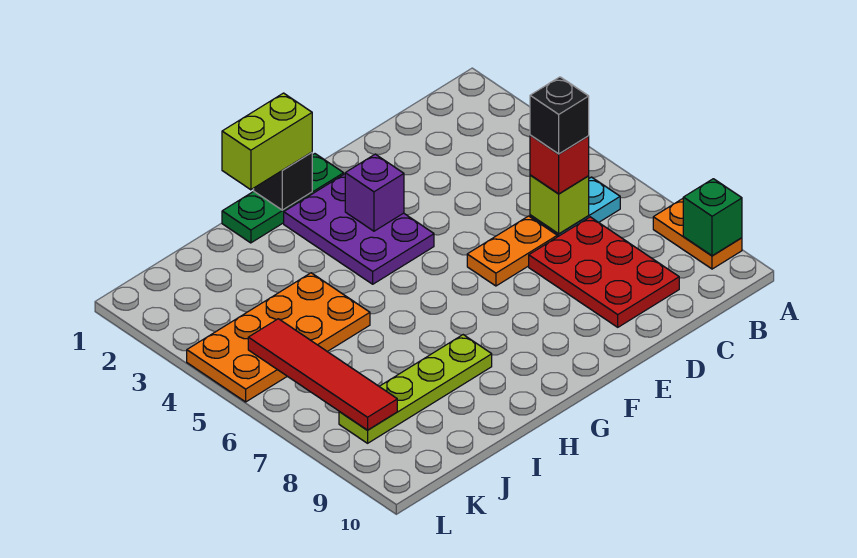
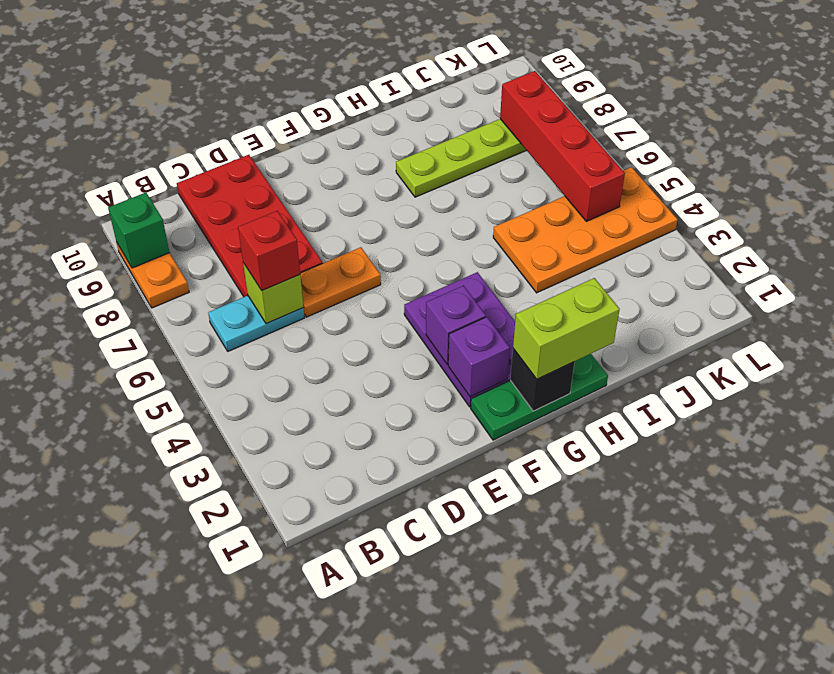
black brick C6 level 4 -> none
red plate C7:D9 level 1 -> red plate C7:D10 level 1
none -> purple brick F2 level 2
red tile K5:K8 level 2 -> red brick K5:K8 level 2

